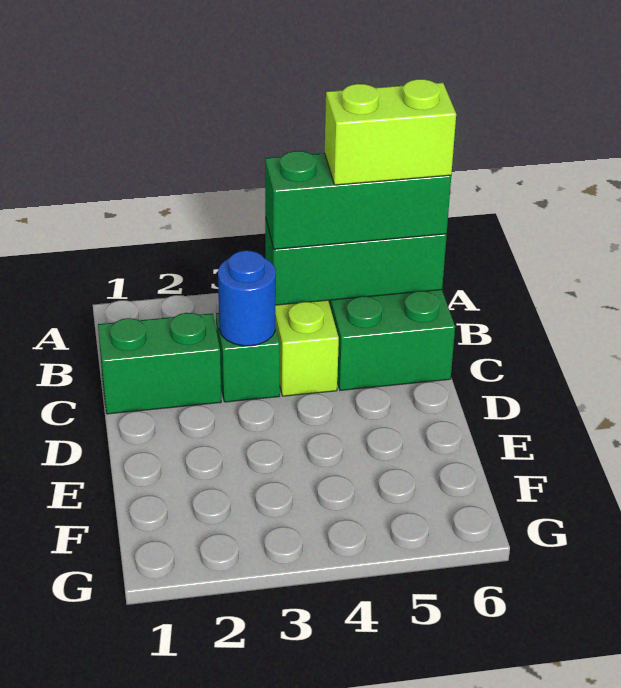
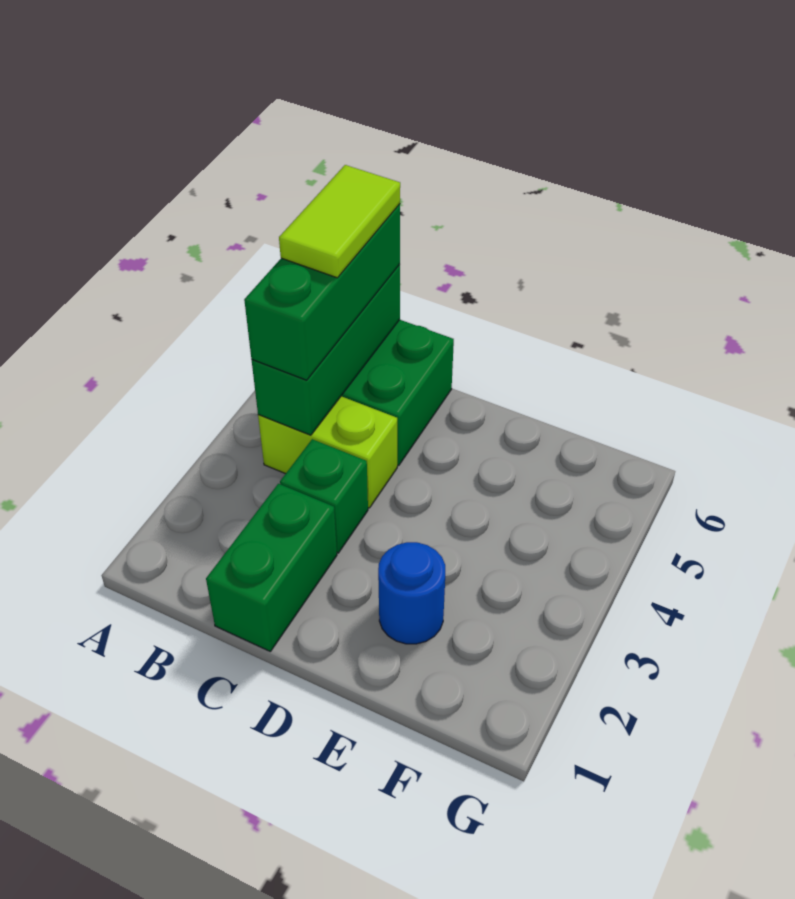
lime brick B5:B6 level 4 -> lime tile B5:B6 level 4
blue round brick C3 level 2 -> blue round brick E2 level 1

